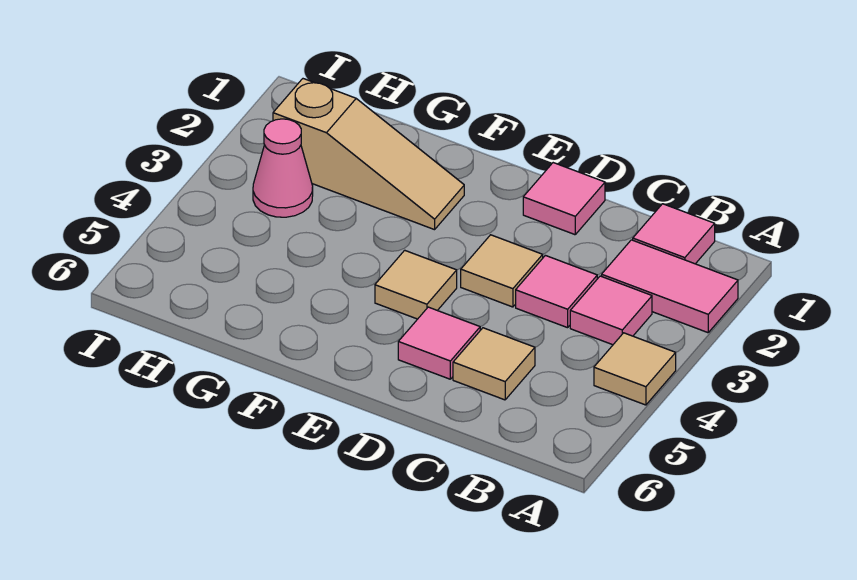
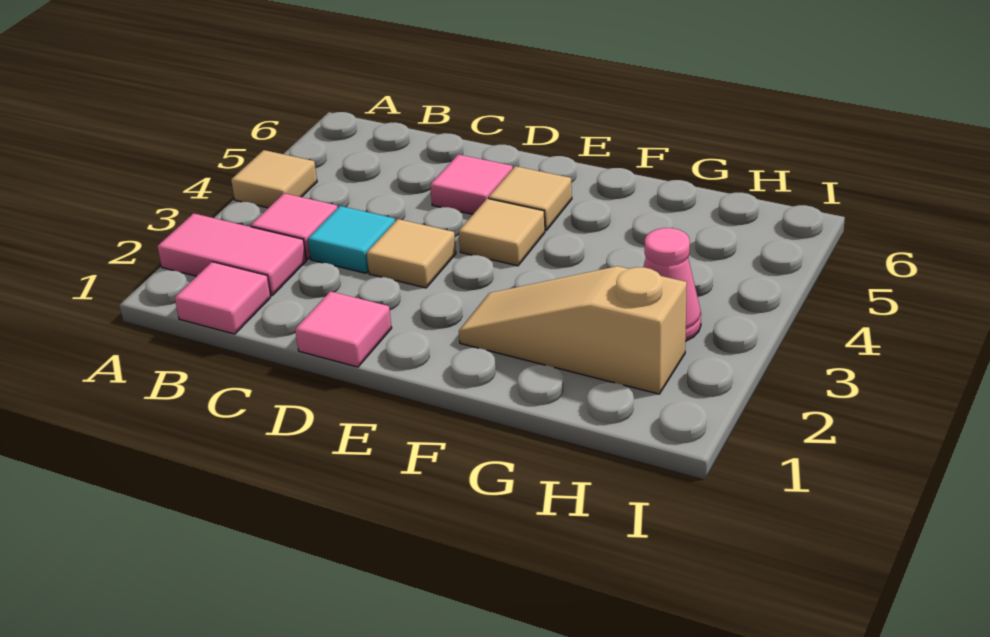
pink tile C3 level 1 -> cyan tile C3 level 1
tan tile C5 level 1 -> tan tile E5 level 1

